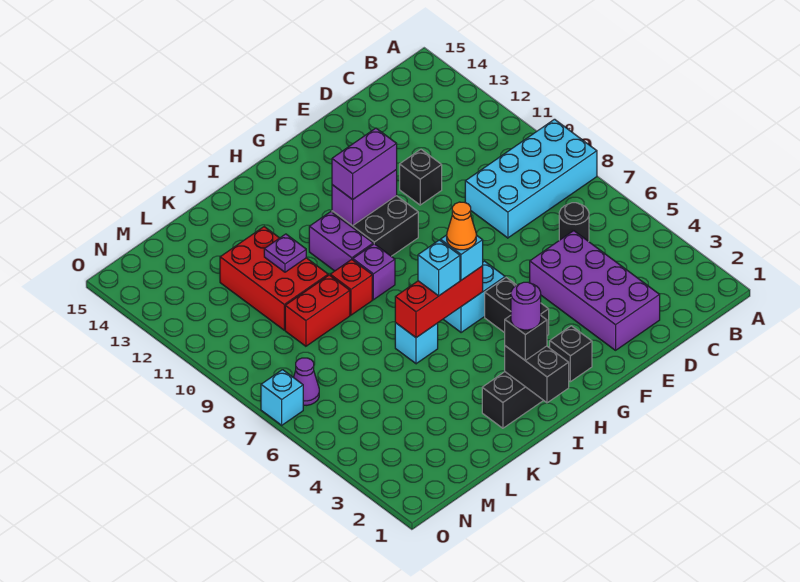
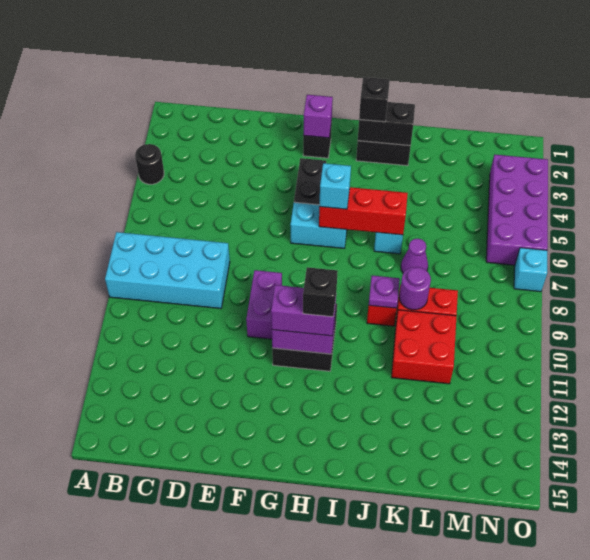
black round brick C6 level 1 -> black round brick A4 level 1
purple brick D2:E5 level 1 -> purple brick N3:O6 level 1
black brick E11 level 1 -> black brick H11 level 4
orange cone H6 level 4 -> none
black brick I1:I2 level 2 -> black brick I2:J2 level 2
purple round brick I2 level 4 -> purple round brick K9 level 2
cyan brick I6 level 3 -> none
purple brick I9 level 1 -> purple brick G2 level 2
purple brick I10:I11 level 1 -> purple brick F9:F10 level 1
red brick K10:L12 level 1 -> red brick K10:L11 level 1
purple plate K11 level 2 -> purple plate J9 level 2
purple cone N7 level 1 -> purple cone K7 level 1

